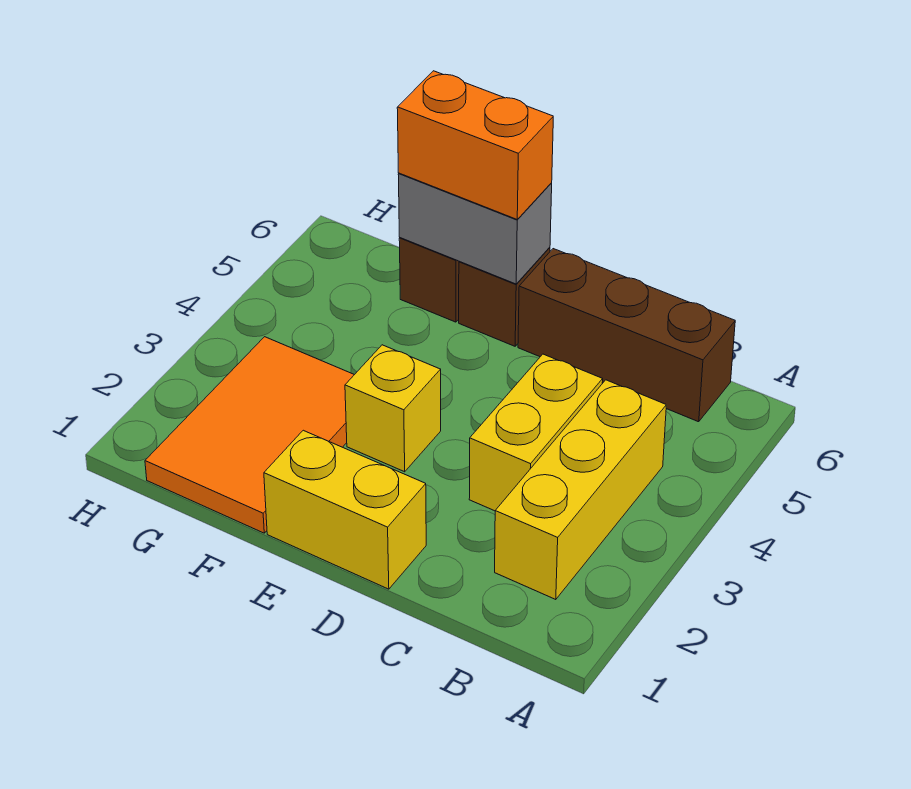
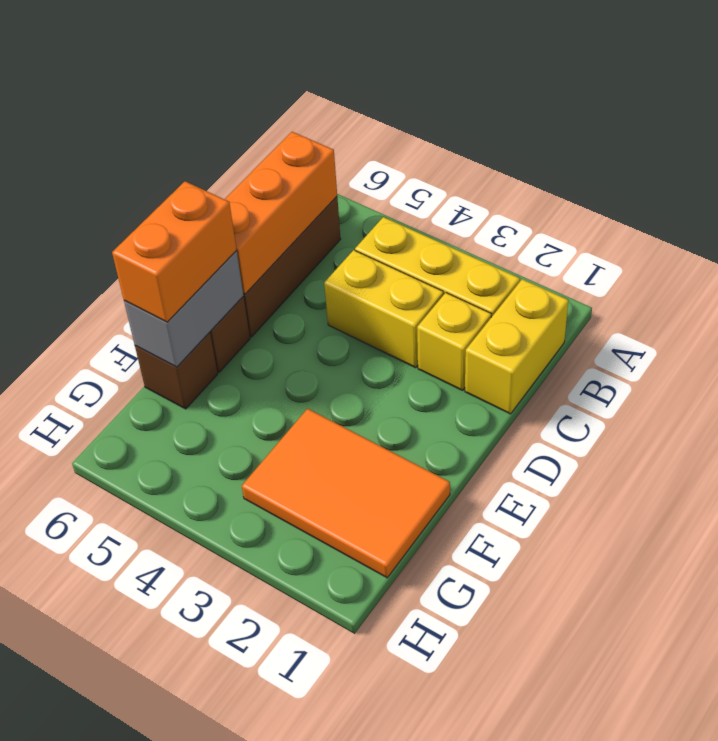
none -> orange brick B6:D6 level 2
yellow brick D1:E1 level 1 -> yellow brick B1:C1 level 1
yellow brick E3 level 1 -> yellow brick C2 level 1

